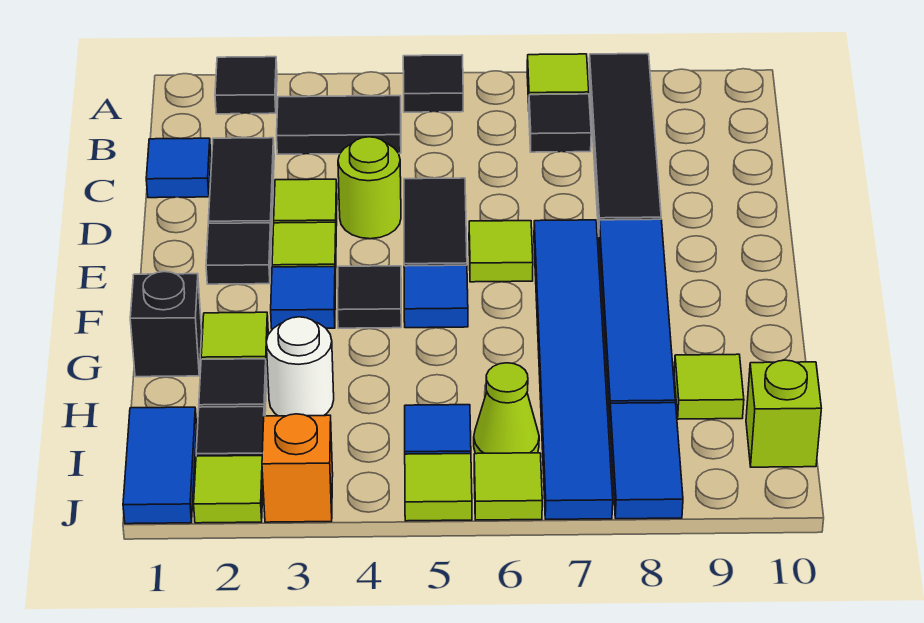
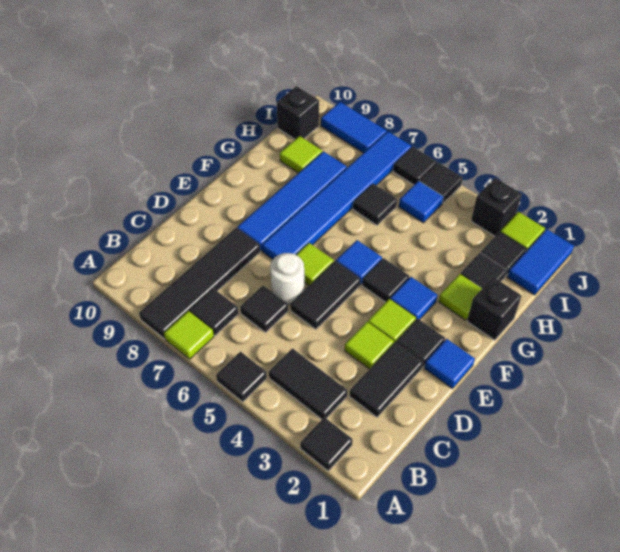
blue tile C1 level 1 -> blue tile E1 level 1
none -> black tile C6 level 1
lime round brick D4 level 1 -> none
white round brick H3 level 1 -> white round brick D6 level 1
none -> black tile H6 level 1
lime cone I6 level 1 -> none
blue tile I8:J8 level 1 -> blue tile J8:J9 level 1
lime brick I10 level 1 -> black brick I10 level 1
orange brick J3 level 1 -> black brick J3 level 1
lime tile J5 level 1 -> black tile J5 level 1
lime tile J6 level 1 -> black tile J6 level 1

